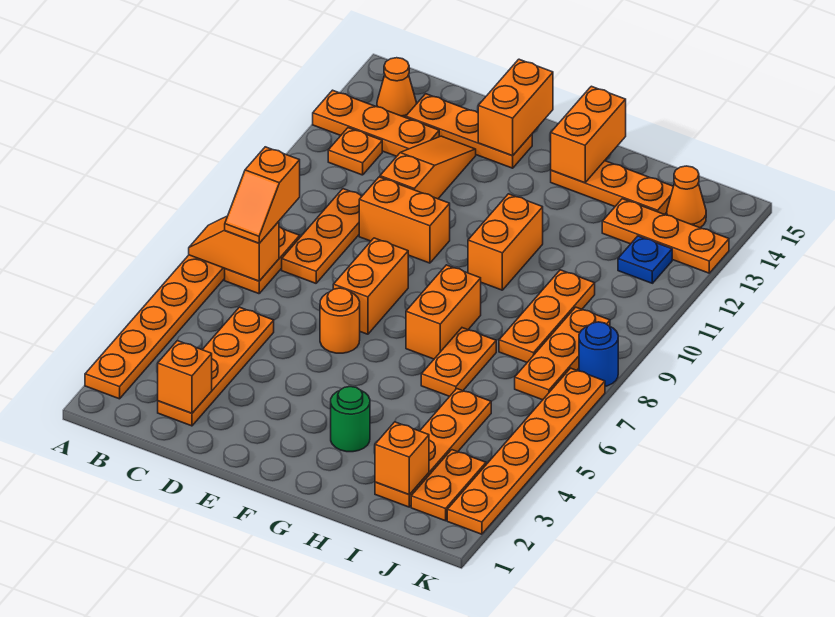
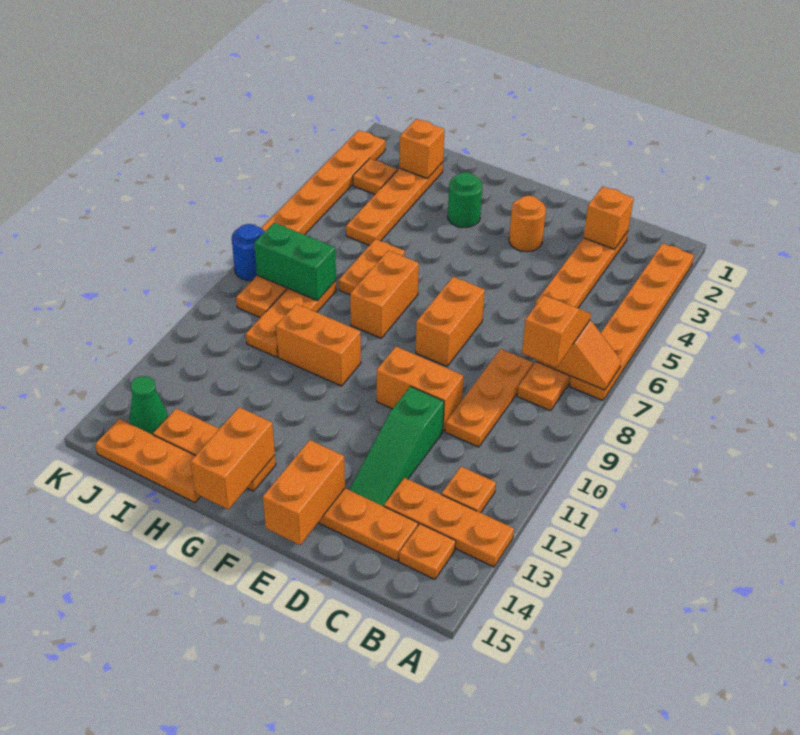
orange cone B14 level 1 -> orange plate B14 level 1
orange slope D11:D13 level 1 top 11 -> green slope D11:D13 level 1 top 11
orange round brick E6 level 1 -> orange round brick E3 level 1
orange brick G10:G11 level 1 -> orange brick G10:H10 level 1
none -> green brick I8:J8 level 2
orange plate I13:K13 level 1 -> orange plate H15:J15 level 1
orange plate J2:J3 level 1 -> orange plate J3 level 1
blue plate J12 level 1 -> none
orange cone J14 level 1 -> green cone J14 level 1

